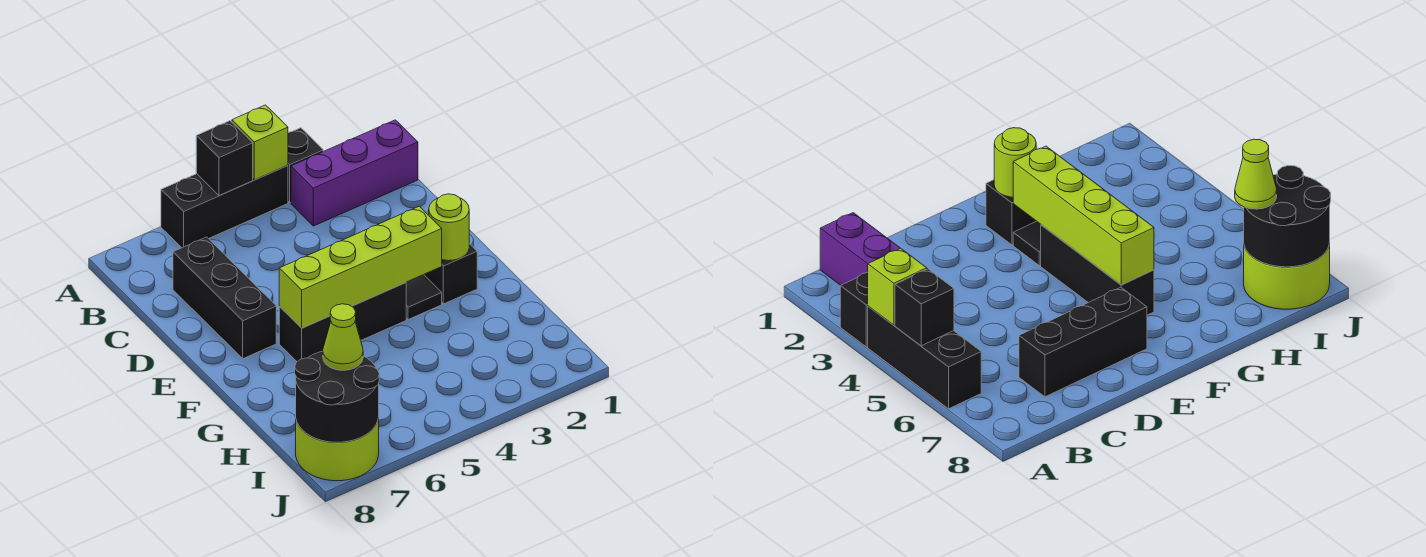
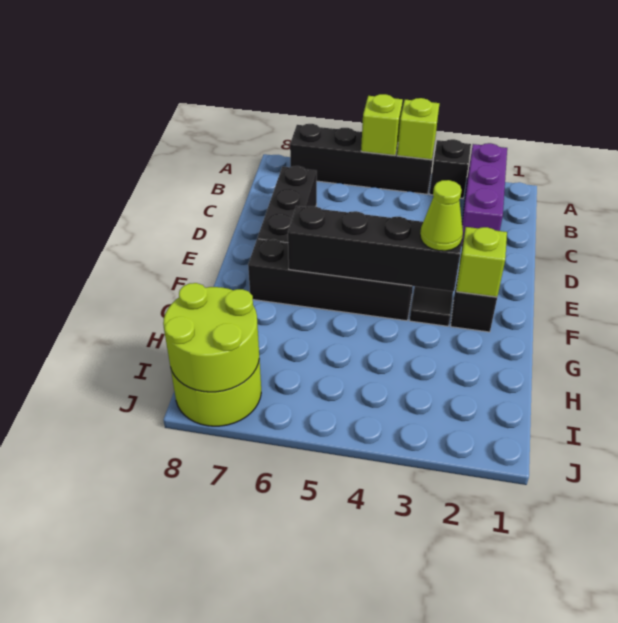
black brick A4:A6 level 1 -> black brick A4:A7 level 1
black brick A5 level 2 -> lime brick A5 level 2
purple brick B1:B3 level 1 -> purple brick A2:C2 level 1
lime round brick F2 level 2 -> lime brick F2 level 2
lime brick F3:F6 level 2 -> black brick F3:F6 level 2
black brick F4:F6 level 1 -> black brick F4:F7 level 1
black round brick I7:J8 level 2 -> lime round brick I7:J8 level 2
lime cone I7 level 3 -> lime cone F3 level 3

